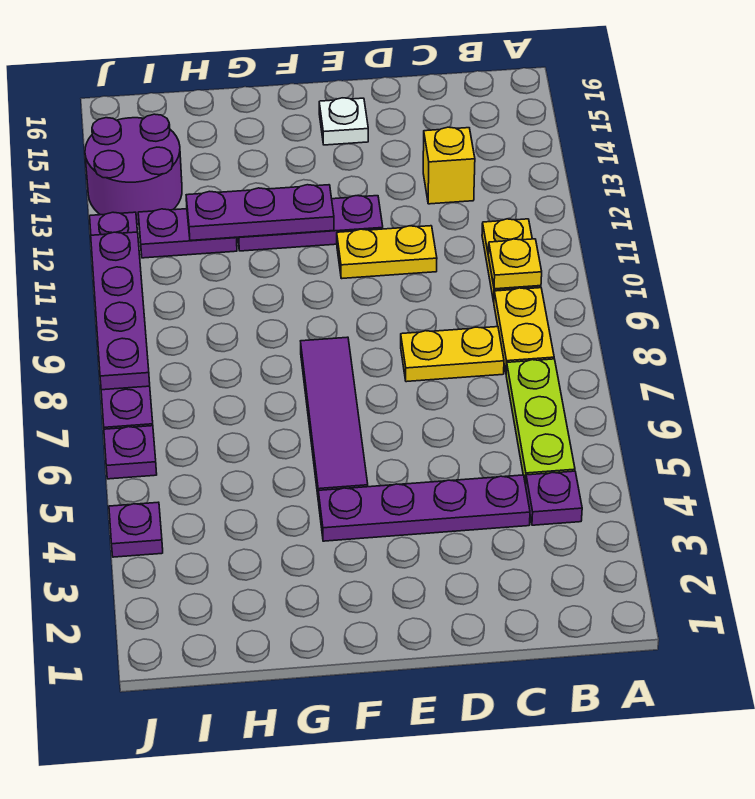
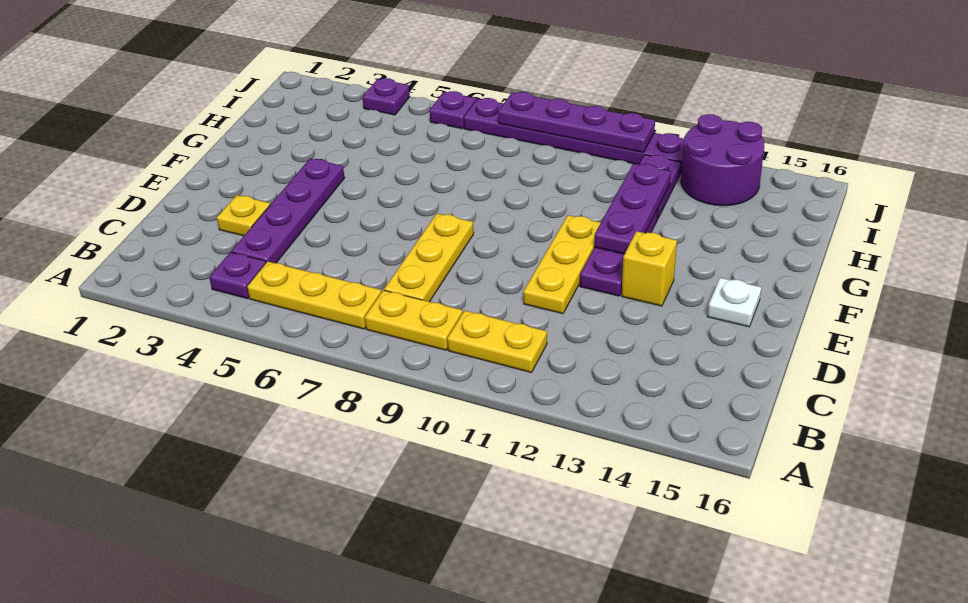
lime plate B5:B7 level 1 -> yellow plate B5:B7 level 1
yellow plate B10 level 2 -> yellow plate D3 level 1
yellow plate C8:D8 level 1 -> yellow plate C8:E8 level 1
yellow brick C13 level 1 -> yellow brick E13 level 1
yellow plate D11:E11 level 1 -> yellow plate D11:F11 level 1
purple tile F5:F8 level 1 -> none

